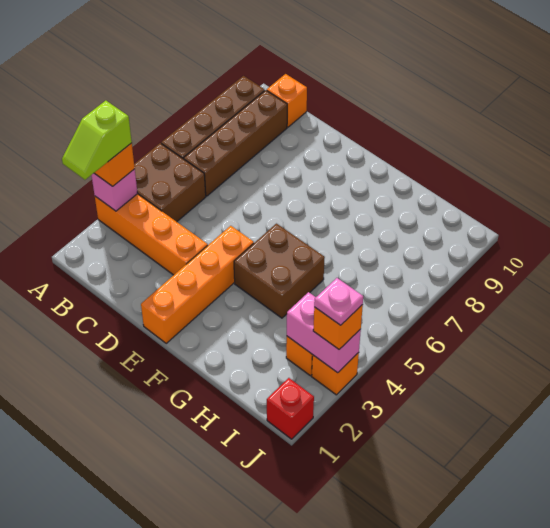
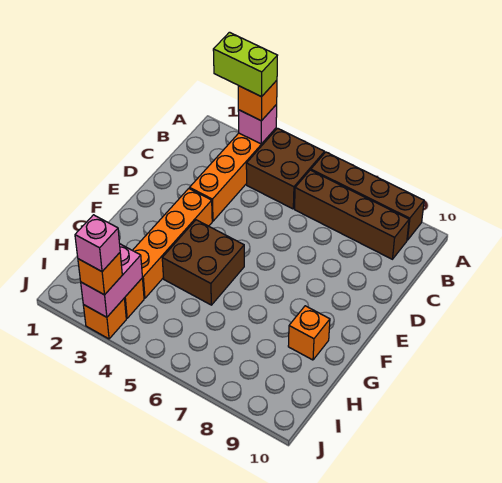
lime slope A2:A3 level 4 top 3 -> lime brick A2:A3 level 4
orange brick B10 level 1 -> orange brick G9 level 1
orange brick E1:E4 level 1 -> orange brick E3:H3 level 1
red brick J1 level 1 -> none
pink plate J3 level 4 -> pink brick J3 level 4

